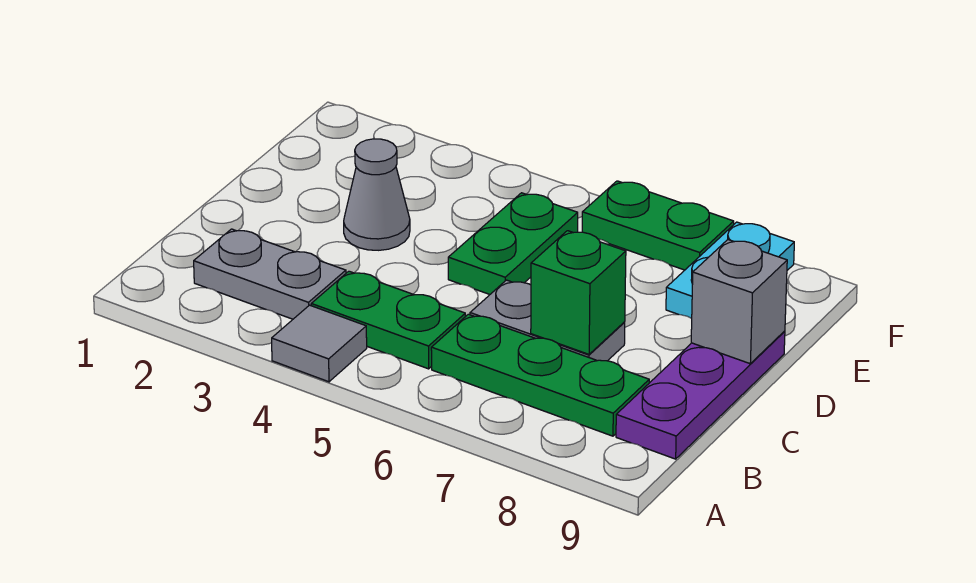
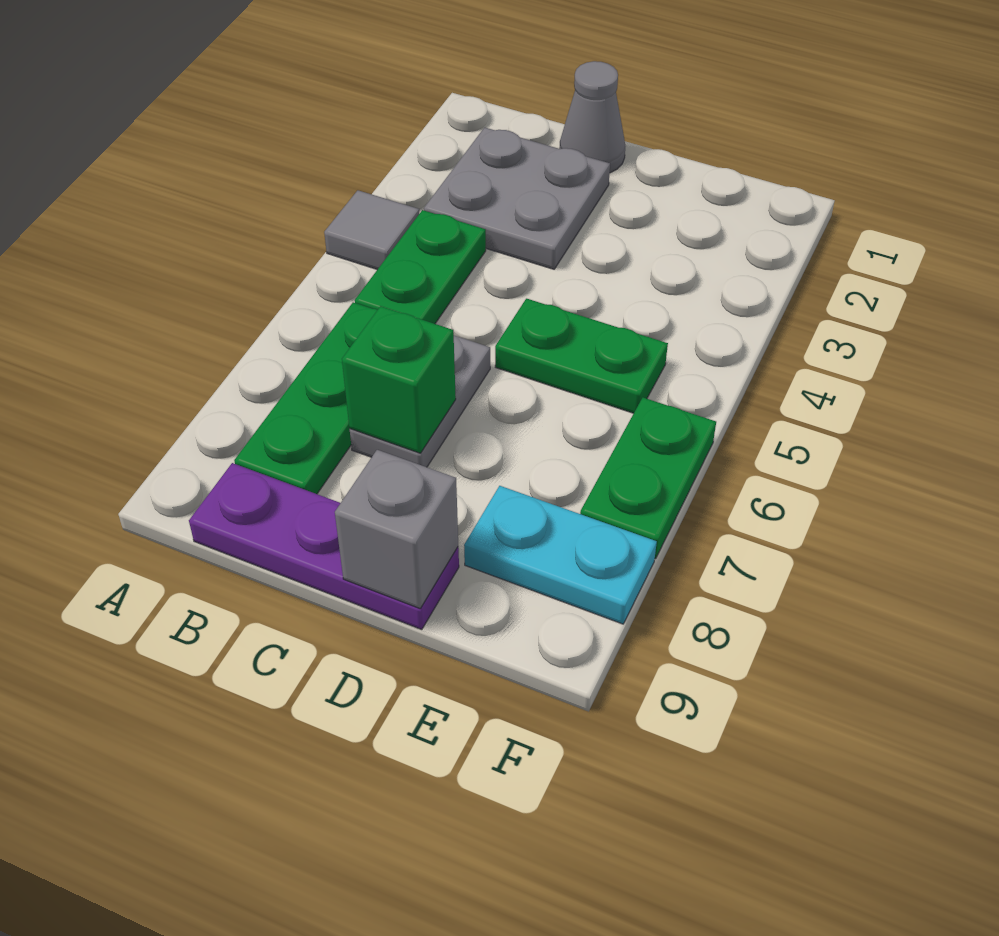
grey plate B2:B3 level 1 -> grey plate B2:C3 level 1
grey cone D3 level 1 -> grey cone C1 level 1

